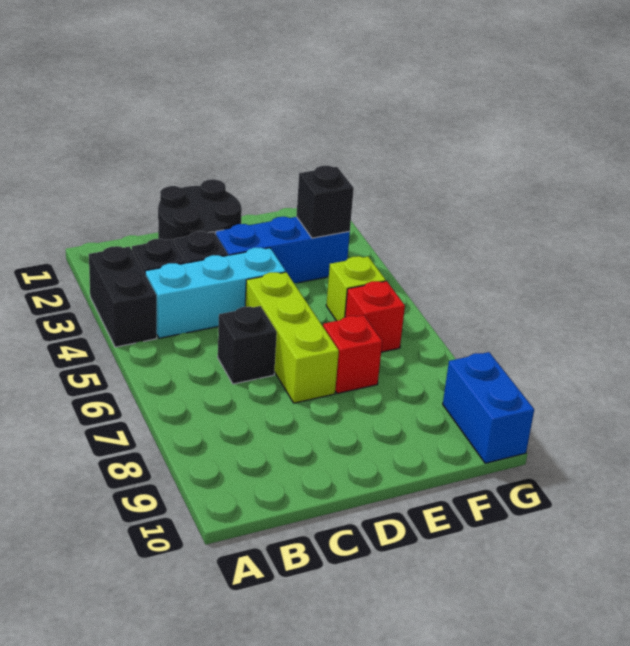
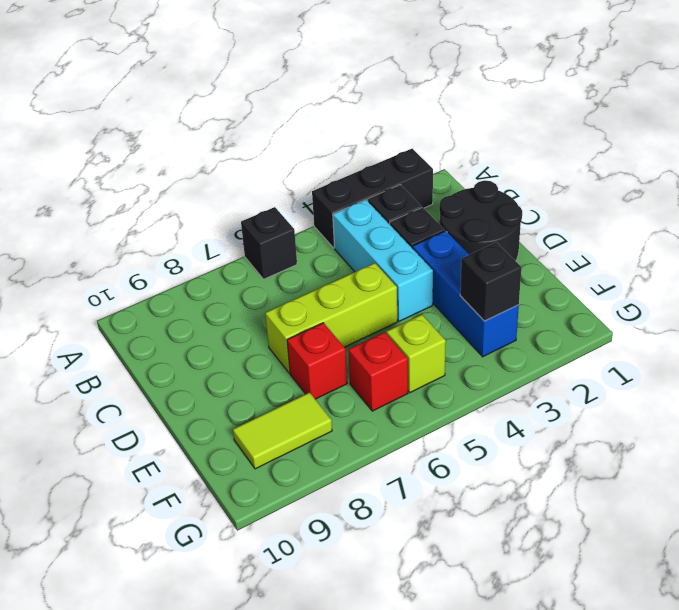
black brick A3:A4 level 1 -> black brick A2:A4 level 1
black brick C6 level 1 -> black brick A6 level 1
none -> lime tile F8:F9 level 1
blue brick G9:G10 level 1 -> none

